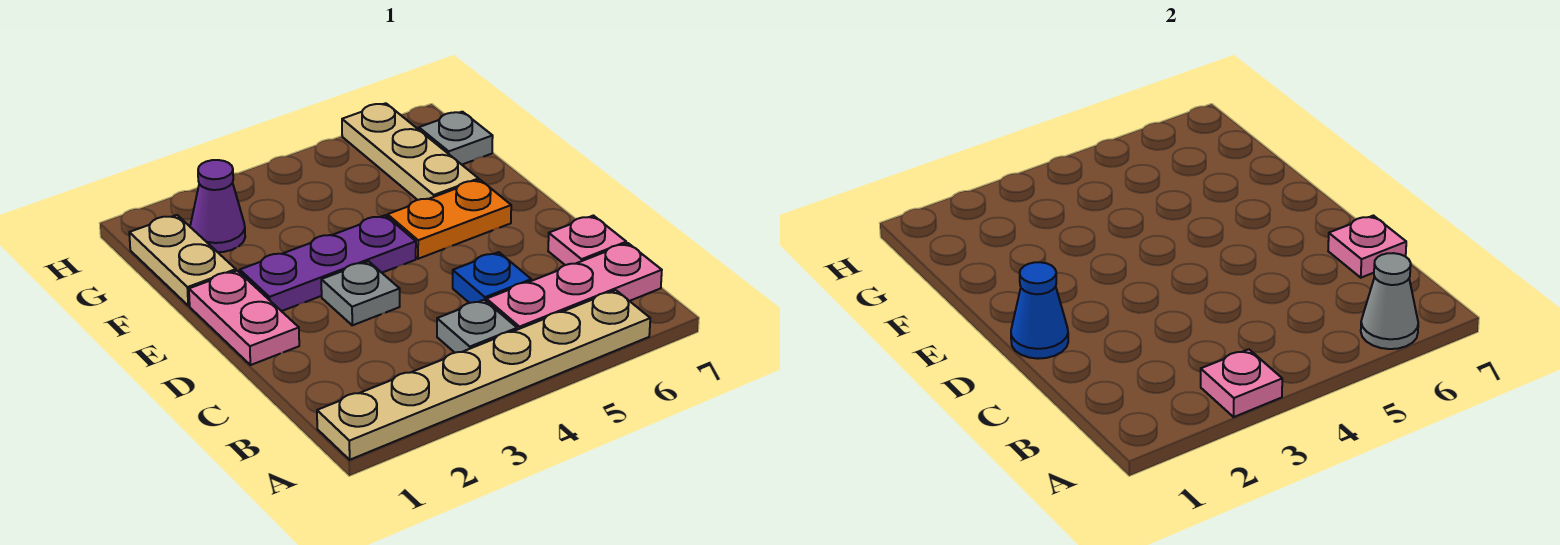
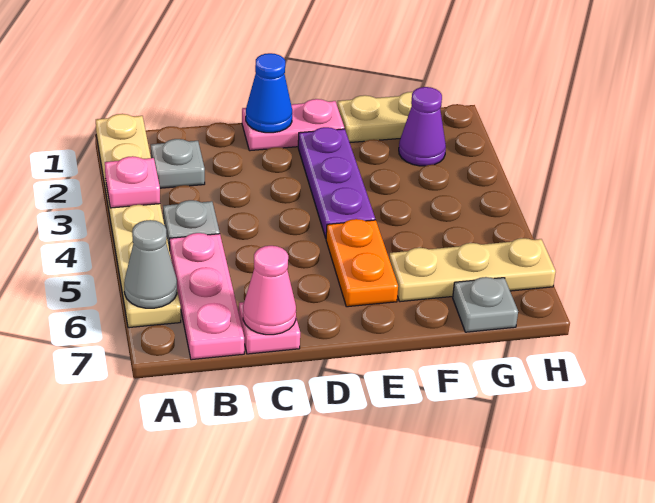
blue plate C5 level 1 -> none
pink plate C7 level 2 -> pink cone C7 level 2
grey plate D3 level 1 -> grey plate B2 level 1

